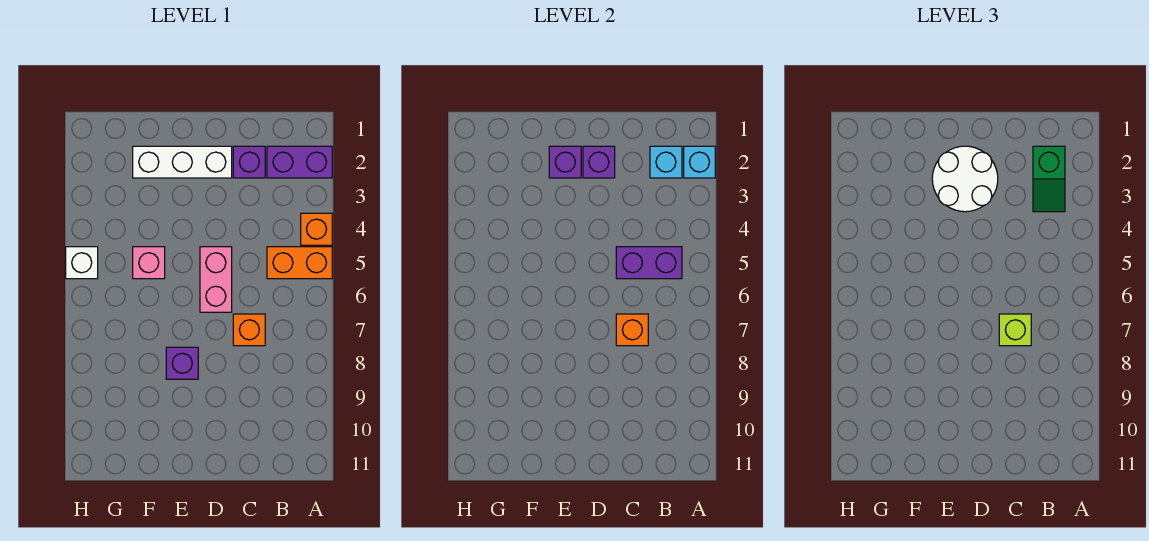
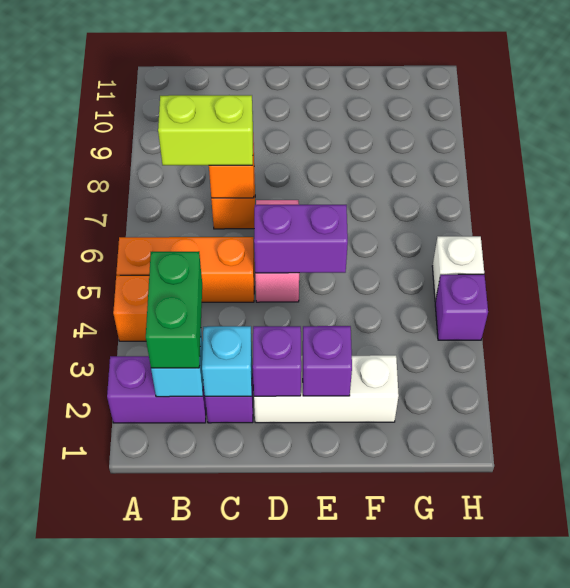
cyan brick A2 level 2 -> cyan brick C2 level 2
orange brick A5:B5 level 1 -> orange brick A5:C5 level 1
green slope B2:B3 level 3 top 2 -> green brick B2:B3 level 3
purple brick B5:C5 level 2 -> purple brick D5:E5 level 2
lime brick C7 level 3 -> lime brick B7:C7 level 3
white round brick D2:E3 level 3 -> none
purple brick E8 level 1 -> purple brick H4 level 1
pink brick F5 level 1 -> none

